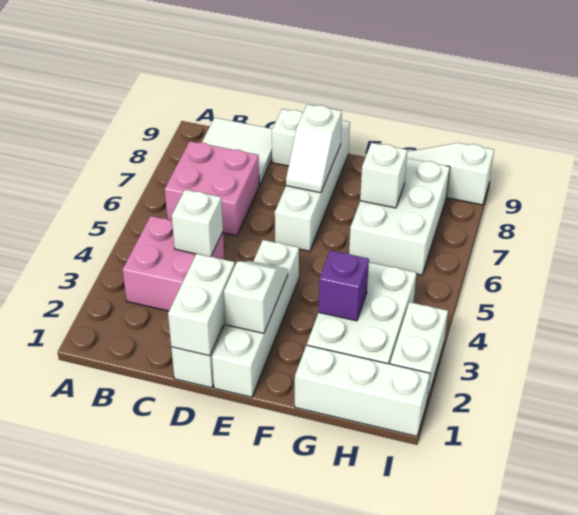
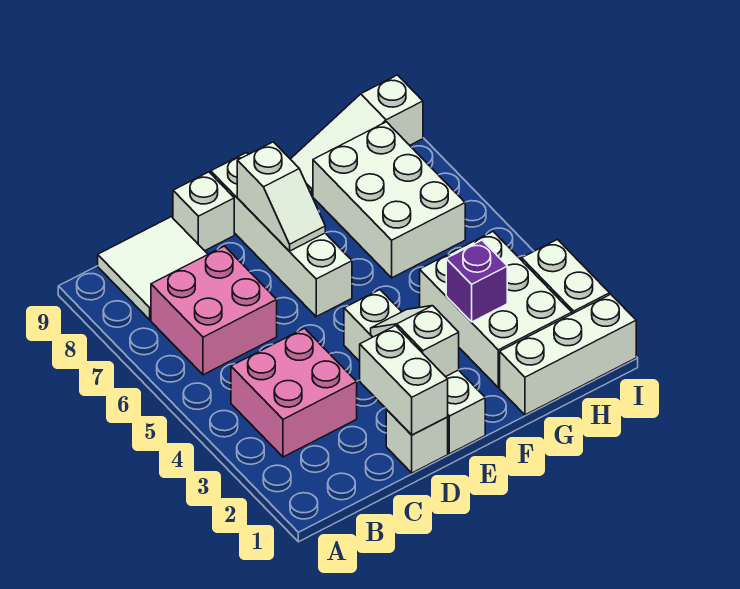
white brick C4 level 2 -> none
white brick G7 level 2 -> none

